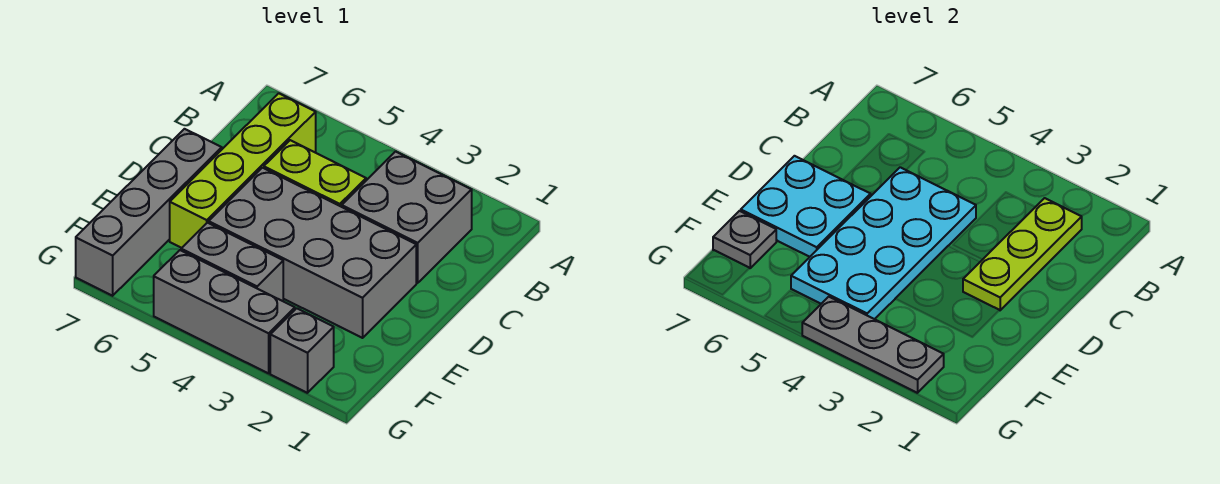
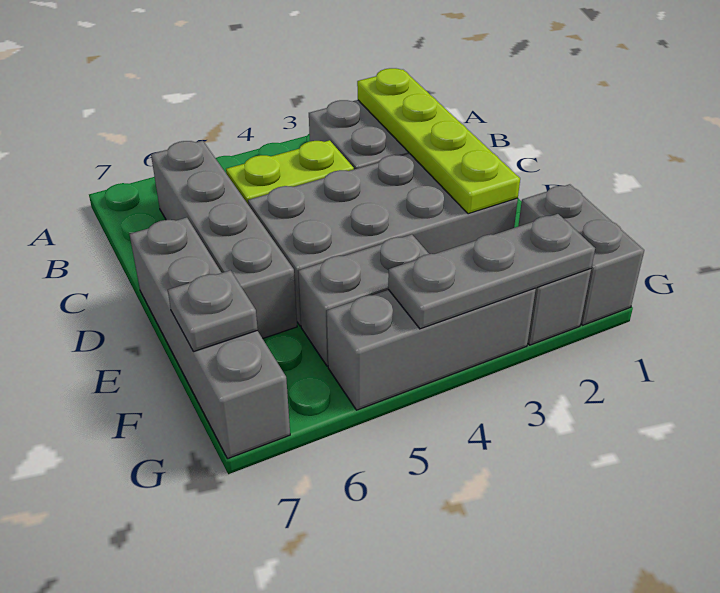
lime plate B2:D2 level 2 -> lime plate B2:E2 level 2
lime brick B6:E6 level 1 -> grey brick B6:E6 level 1
cyan plate C4:F5 level 2 -> none
cyan plate D6:E7 level 2 -> none
none -> grey brick F1:G1 level 1

